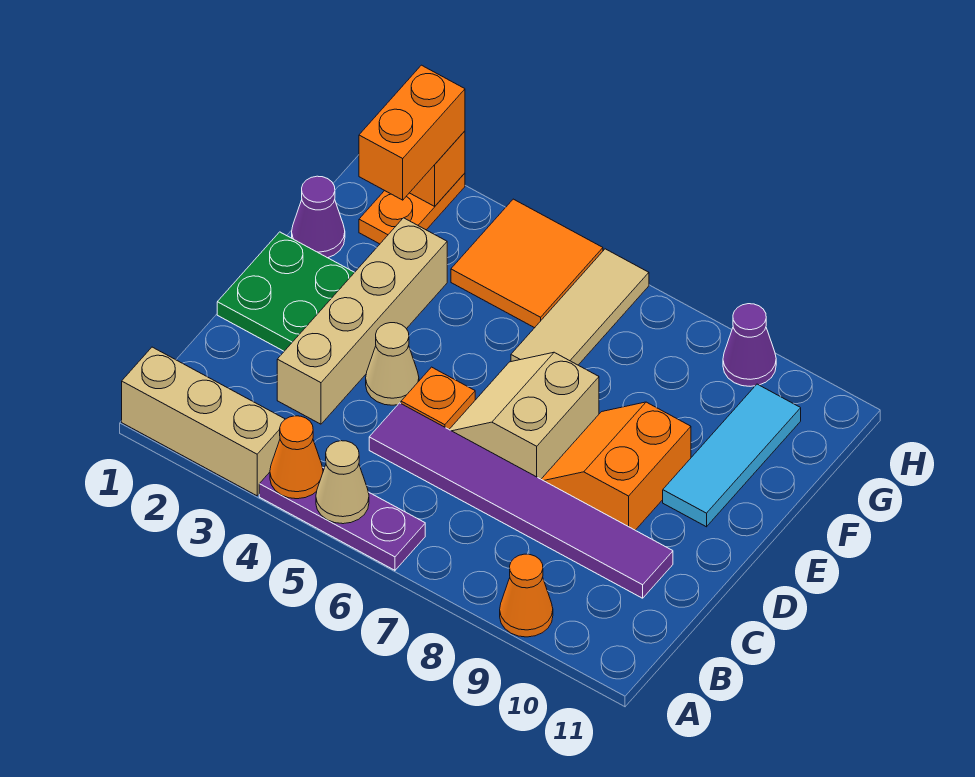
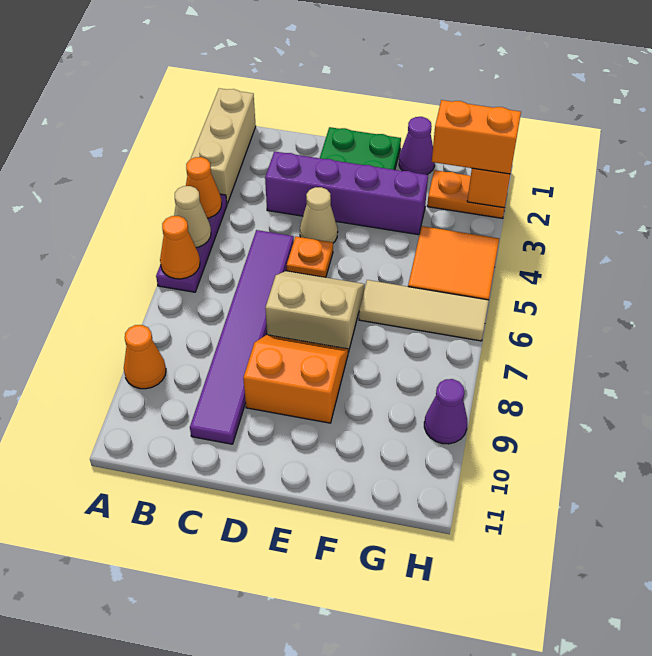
none -> orange cone A6 level 2
tan brick C3:F3 level 1 -> purple brick C3:F3 level 1
cyan tile E10:G10 level 1 -> none

